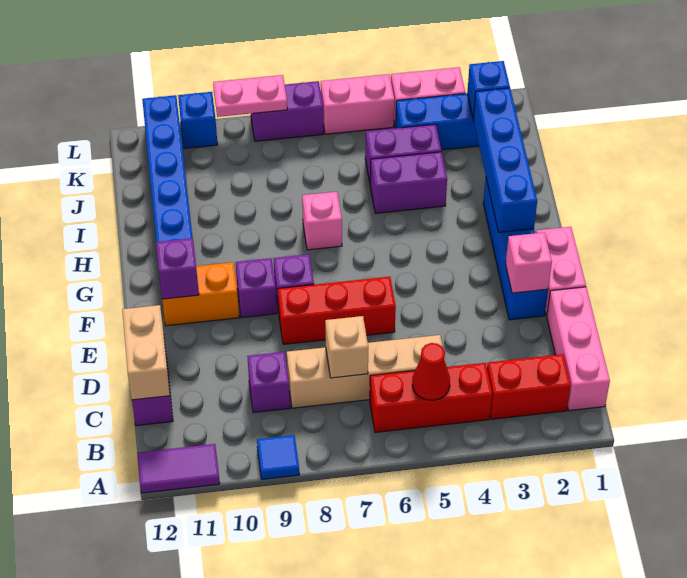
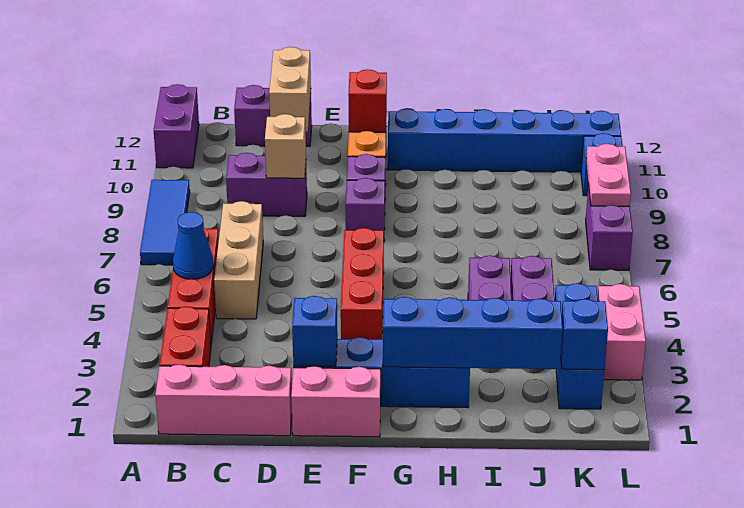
blue tile A9 level 1 -> blue tile A7:A9 level 1
purple tile A11:A12 level 1 -> purple brick A11:A12 level 1
red cone B5 level 2 -> blue cone B5 level 2
tan brick C5:C8 level 1 -> tan brick C5:C7 level 1
tan brick C7 level 2 -> tan brick D9 level 2
purple brick C9 level 1 -> purple brick C9:D9 level 1
tan brick C12:D12 level 2 -> tan brick D11:D12 level 2
pink brick E2 level 2 -> blue brick E2 level 2
red brick E6:E8 level 1 -> red brick F4:F6 level 1
purple brick F11 level 2 -> red brick F11 level 2
pink brick H7 level 1 -> none
pink brick L5:L6 level 1 -> none

